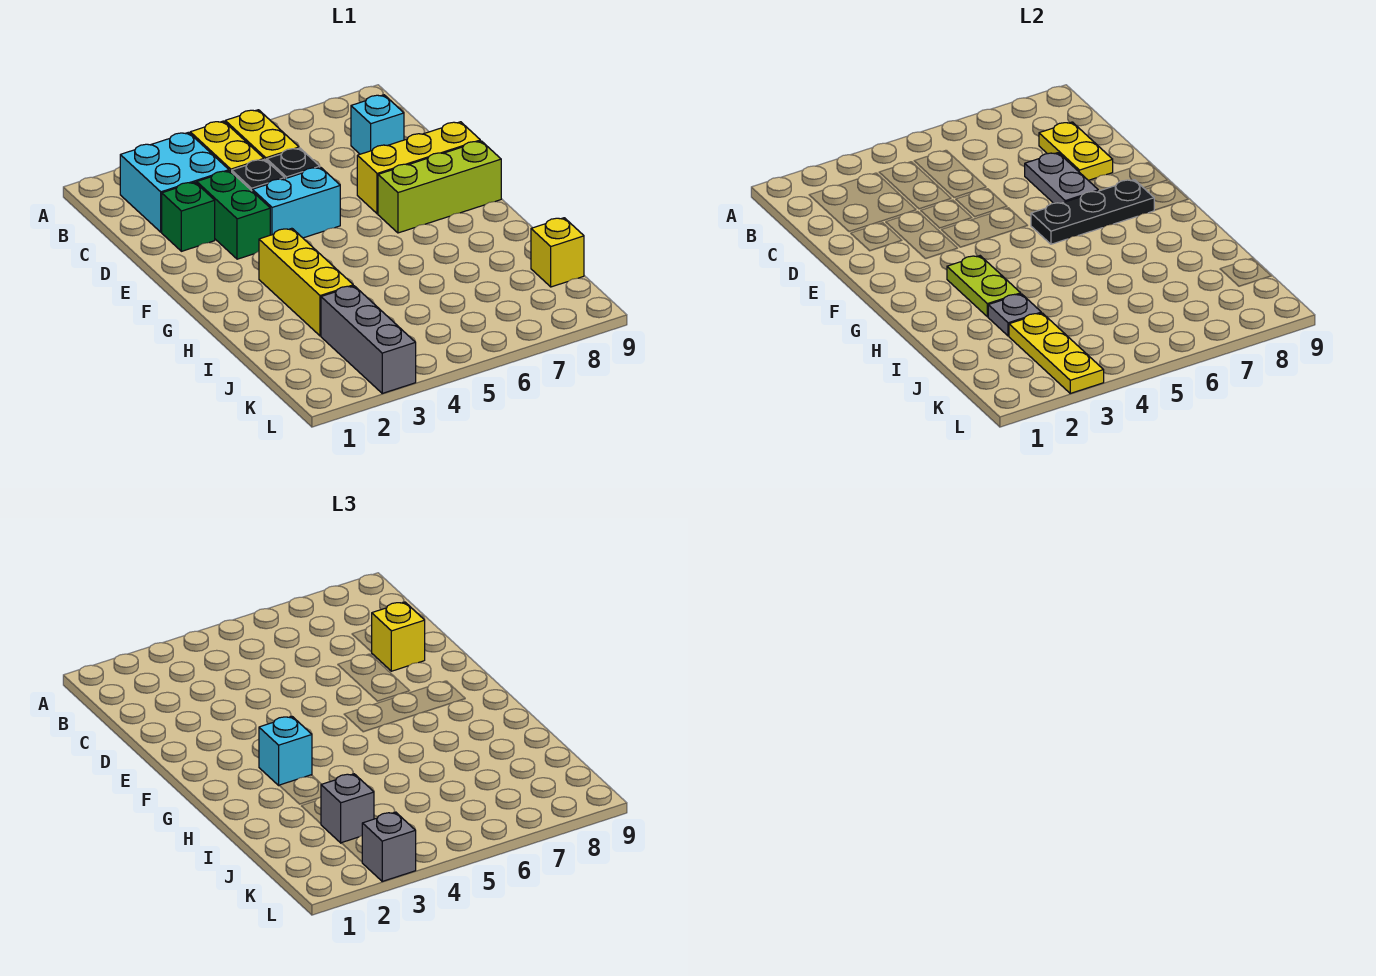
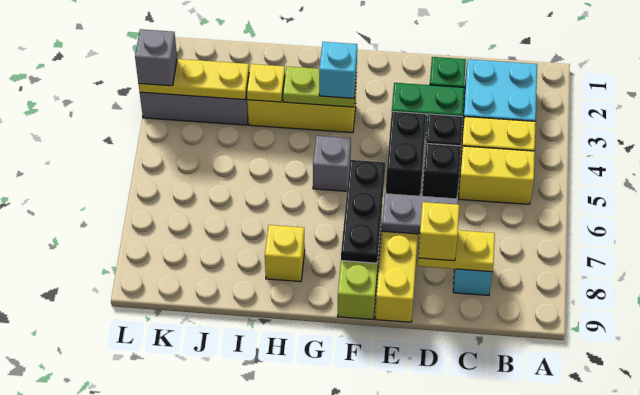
cyan brick E4:E5 level 1 -> black brick E4:E5 level 1
grey plate I3 level 2 -> yellow plate I3 level 2
grey brick J3 level 3 -> grey brick G5 level 1
yellow brick J9 level 1 -> yellow brick H8 level 1

